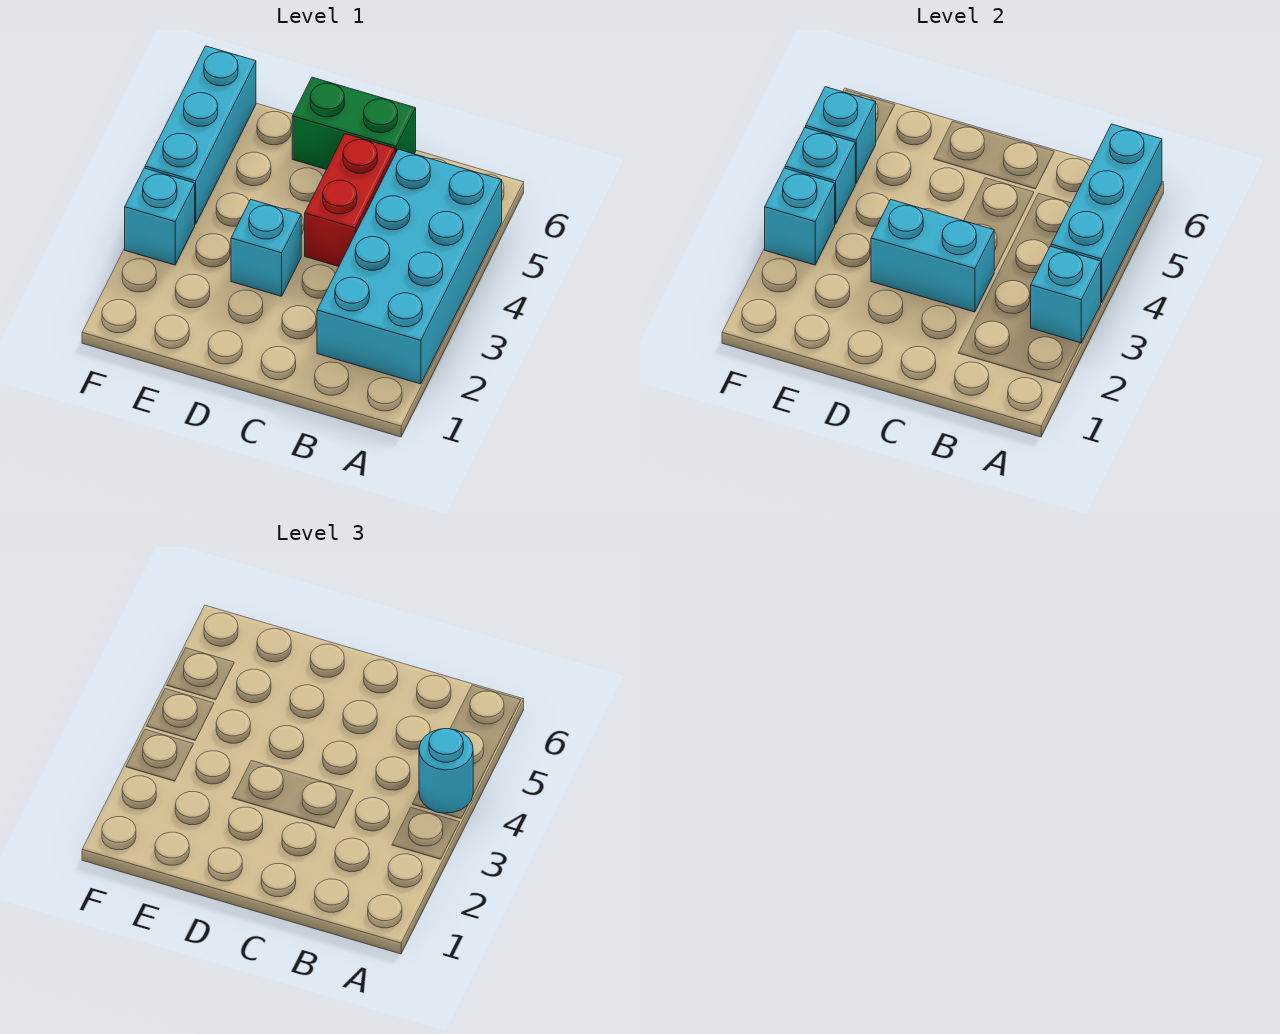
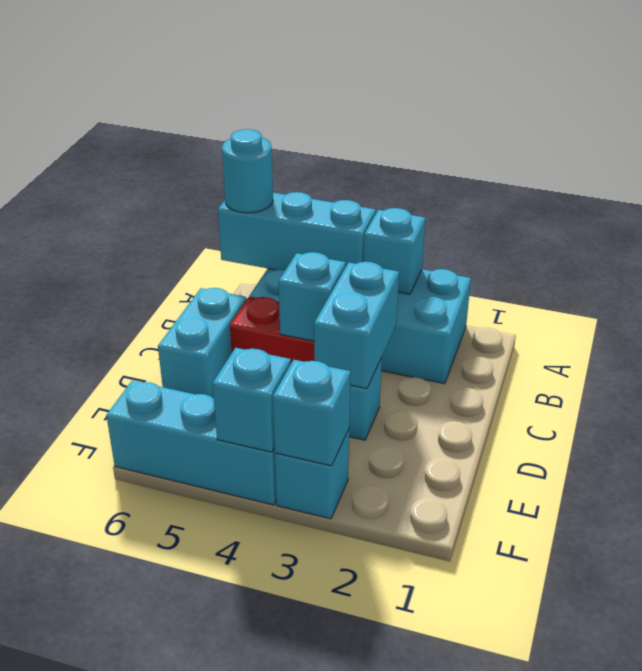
cyan round brick A4 level 3 -> cyan round brick A6 level 3
green brick C6:D6 level 1 -> cyan brick C6:D6 level 1
cyan brick F5 level 2 -> cyan brick C4 level 2

